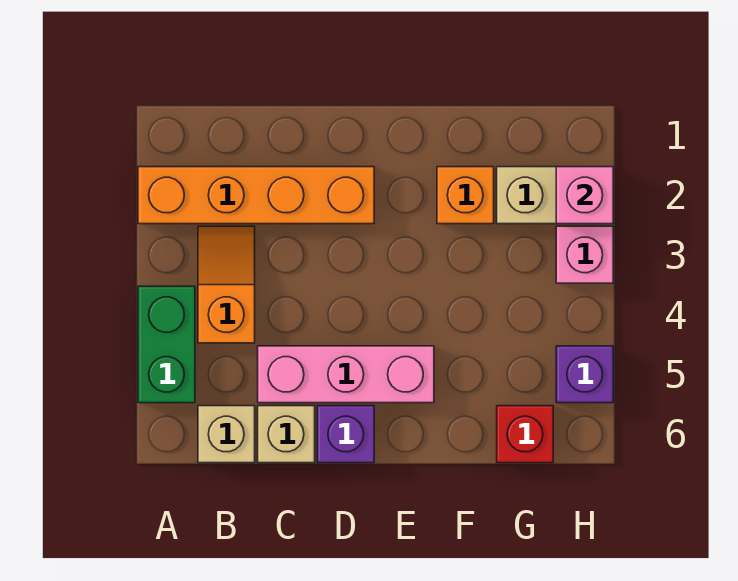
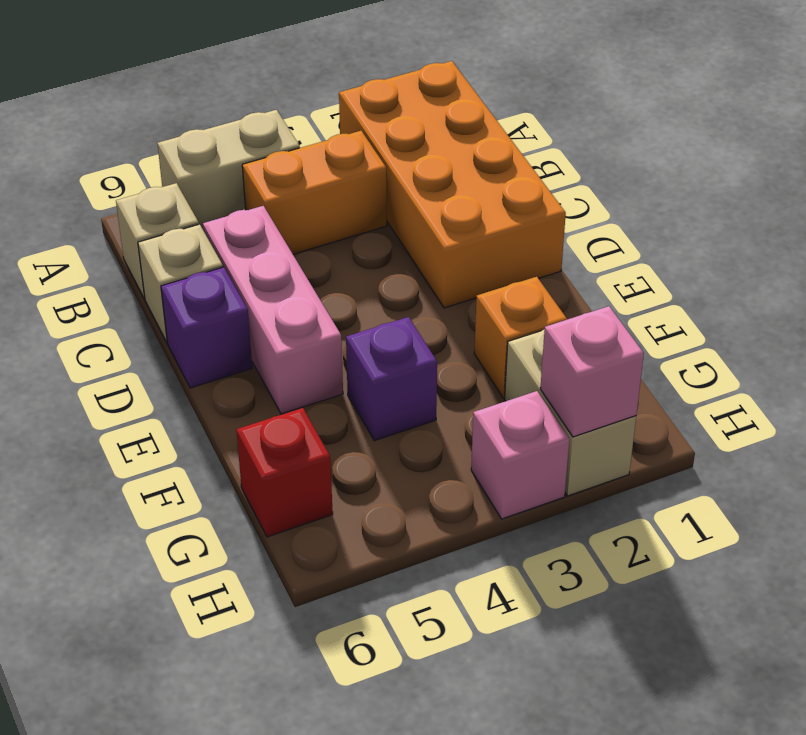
orange brick A2:D2 level 1 -> orange brick A1:D2 level 1
green brick A4:A5 level 1 -> tan brick A4:A5 level 1
orange slope B3:B4 level 1 top 4 -> orange brick B3:B4 level 1
purple brick H5 level 1 -> purple brick F4 level 1

